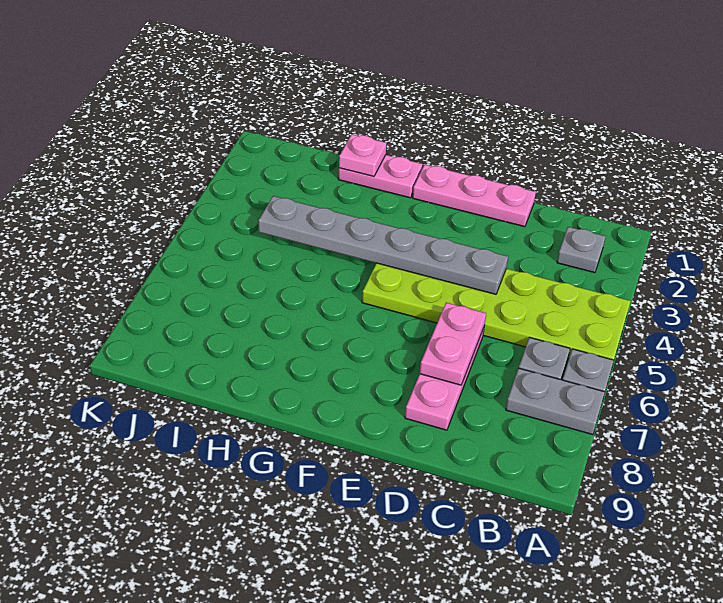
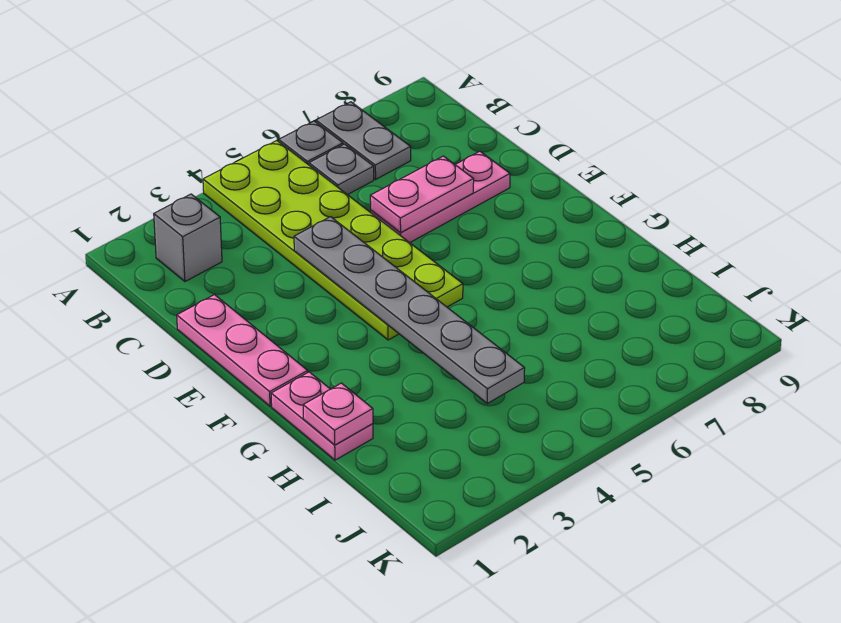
grey plate B2 level 1 -> grey brick B2 level 1

